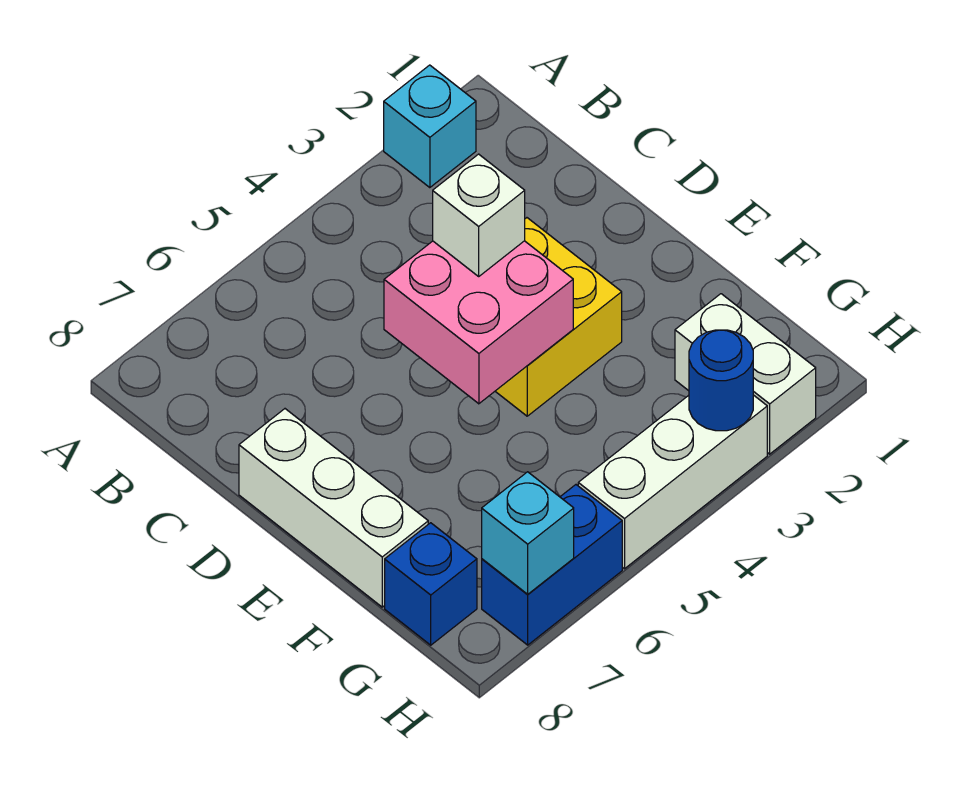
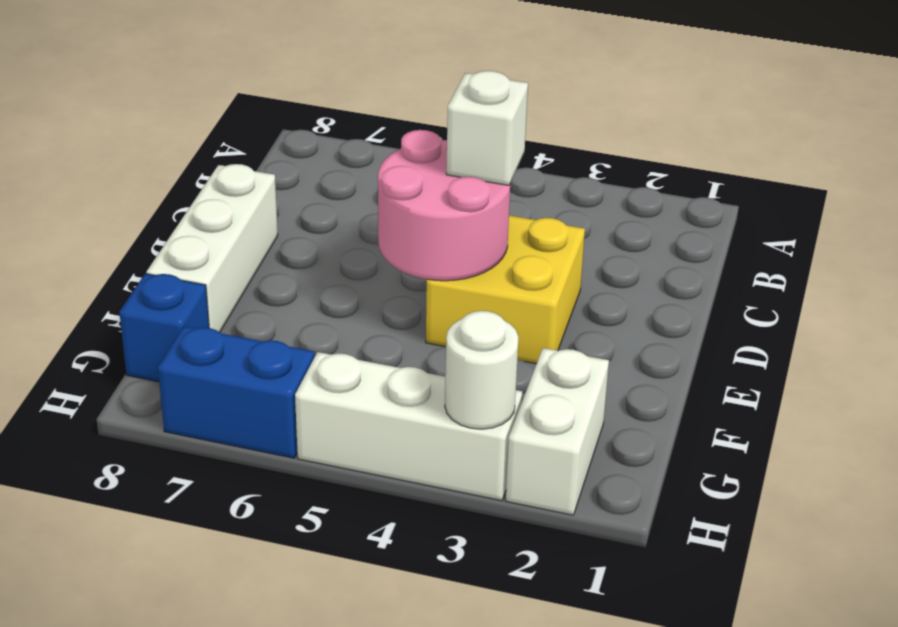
cyan brick A2 level 1 -> none
pink brick D4:E5 level 2 -> pink round brick D4:E5 level 2
blue round brick H3 level 2 -> white round brick H3 level 2
cyan brick H7 level 2 -> none

